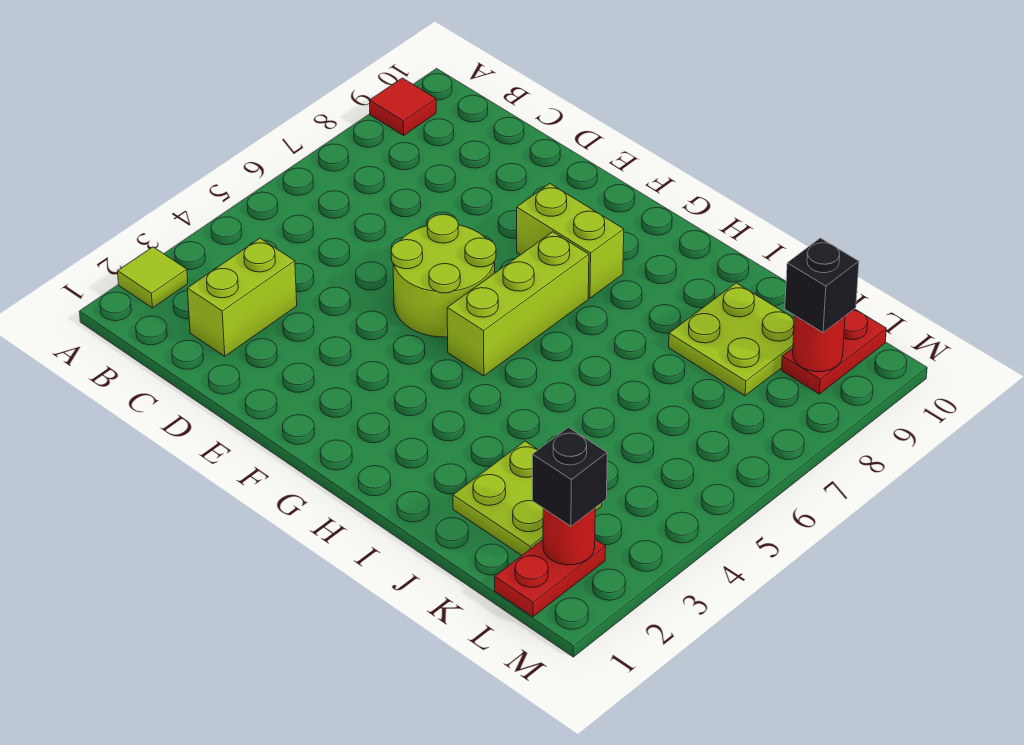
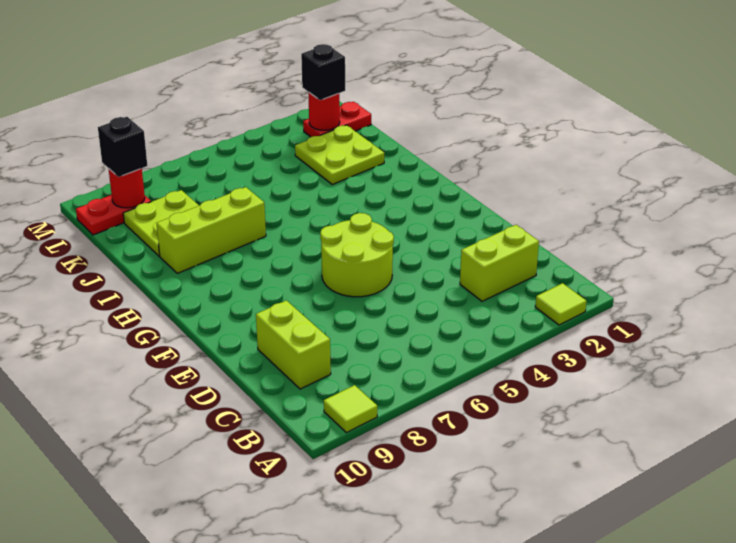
red tile A9 level 1 -> lime tile A9 level 1
lime brick F8:G8 level 1 -> lime brick C9:D9 level 1
lime brick G5:G7 level 1 -> lime brick I7:I9 level 1

